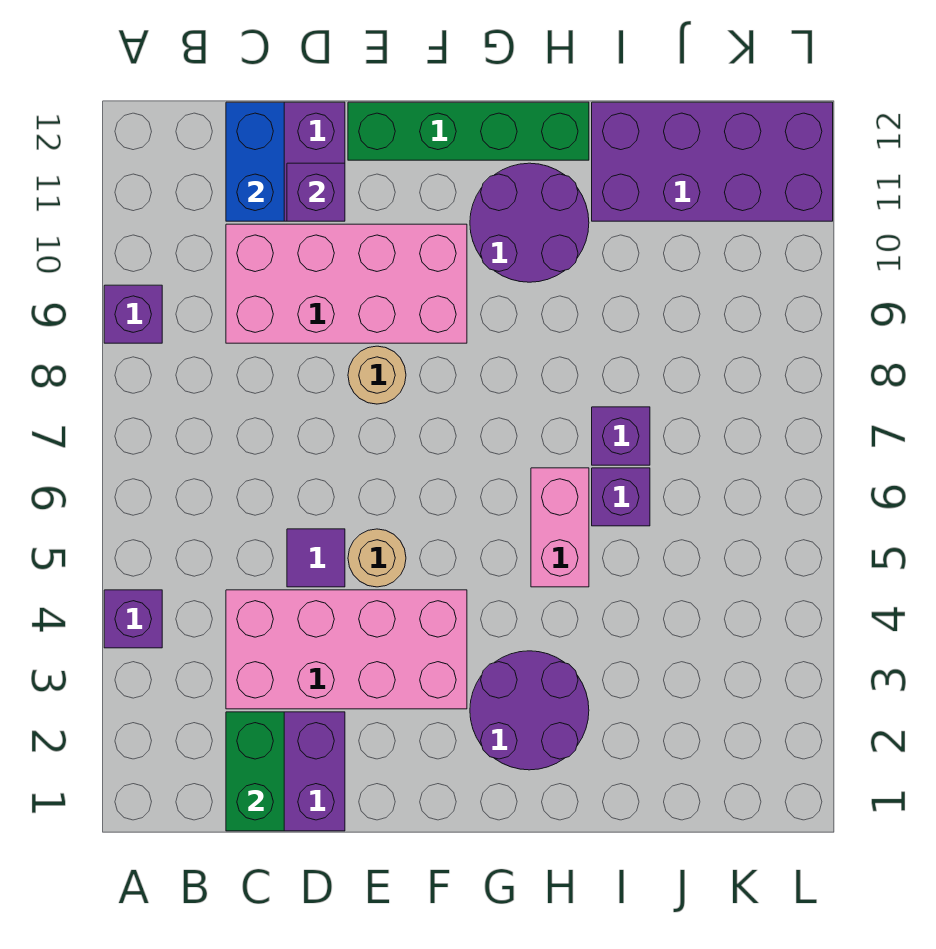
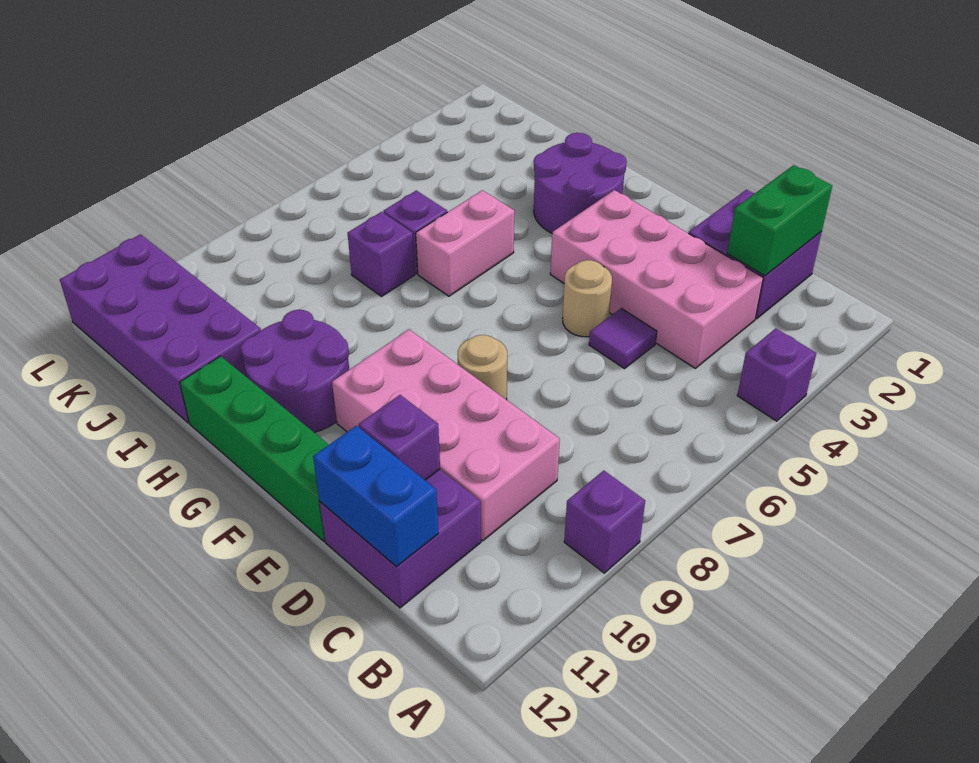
blue brick C11:C12 level 2 -> blue brick C12:D12 level 2

